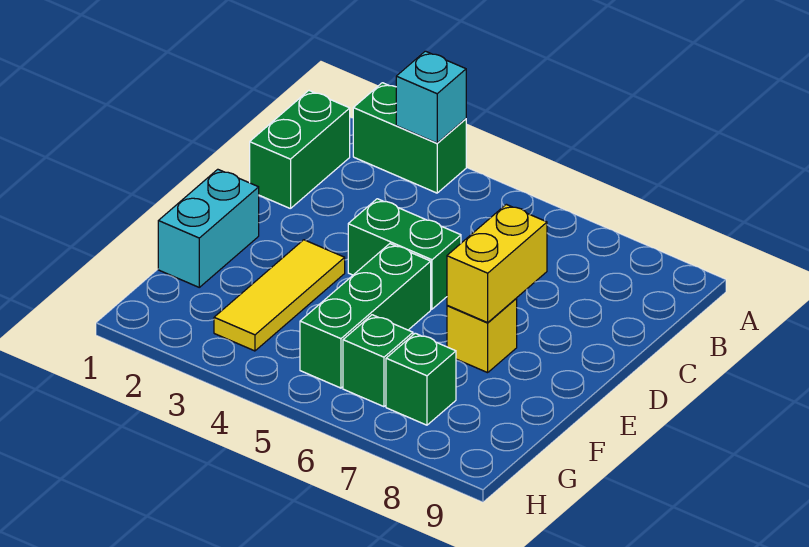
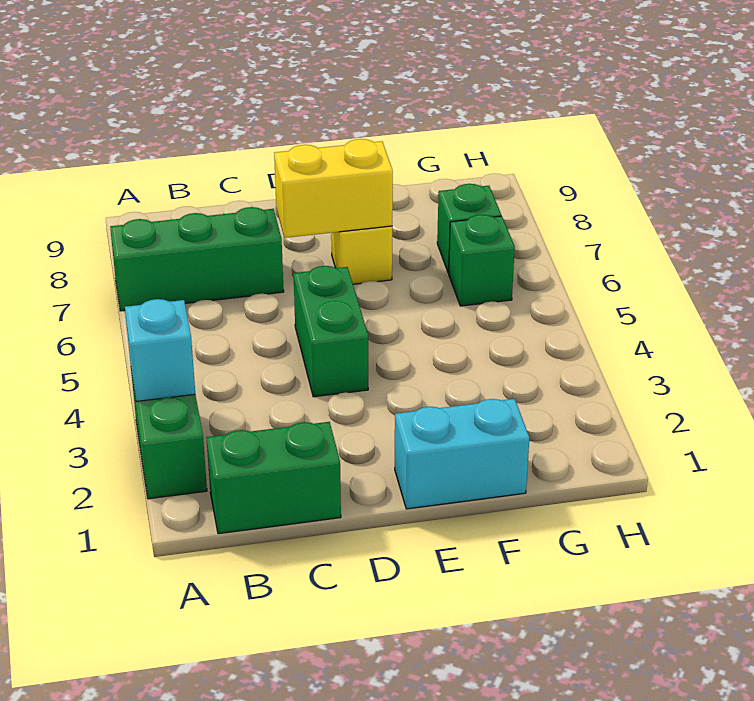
yellow tile E3:G3 level 1 -> none
green brick E5:G5 level 1 -> green brick A7:C7 level 1

